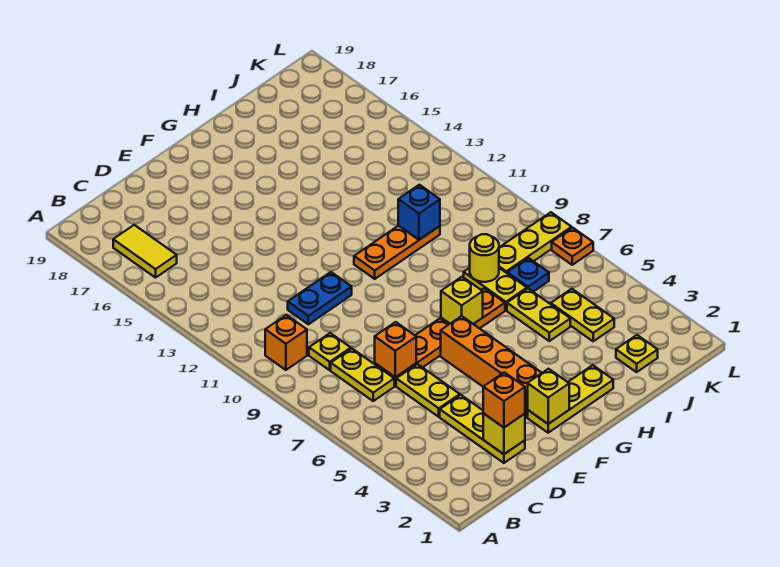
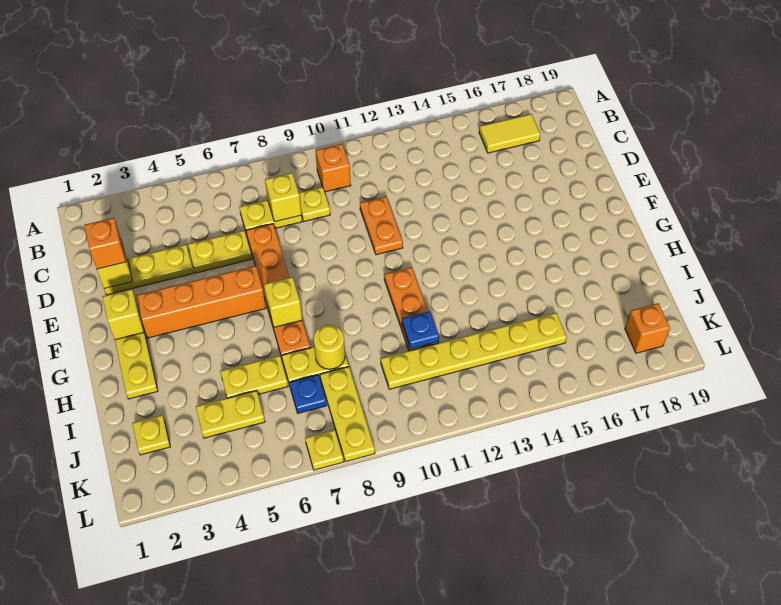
none -> yellow brick C8 level 2
orange brick D7 level 2 -> orange brick K18 level 1
blue plate D11:E11 level 1 -> orange plate D11:E11 level 1
blue brick I11 level 2 -> blue plate I11 level 2
none -> yellow plate J10:J15 level 1
orange plate L7 level 1 -> yellow plate L7 level 1

